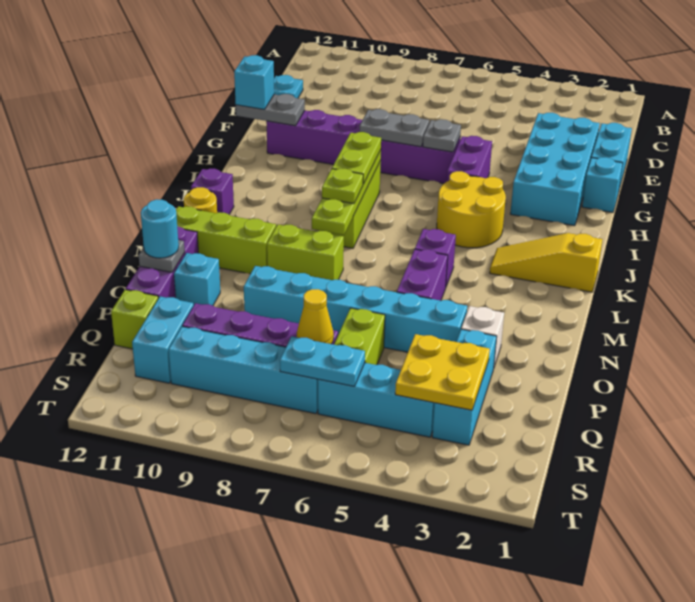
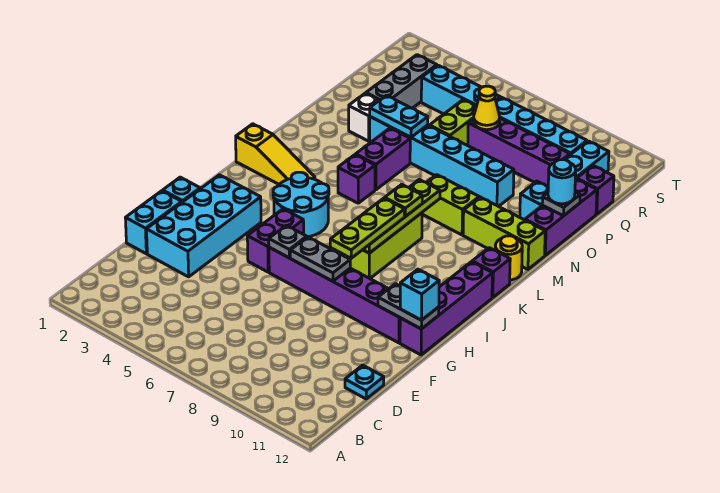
none -> purple brick G12:J12 level 1
yellow round brick I4:J5 level 1 -> cyan round brick I4:J5 level 1
lime plate I8:J8 level 3 -> lime plate H8:J8 level 3
cyan brick P3:R3 level 1 -> grey brick P3:R3 level 1
yellow plate Q3:R4 level 2 -> none
lime brick Q12 level 1 -> purple brick Q12 level 1
cyan plate R6:R7 level 2 -> cyan plate O4:O5 level 2

